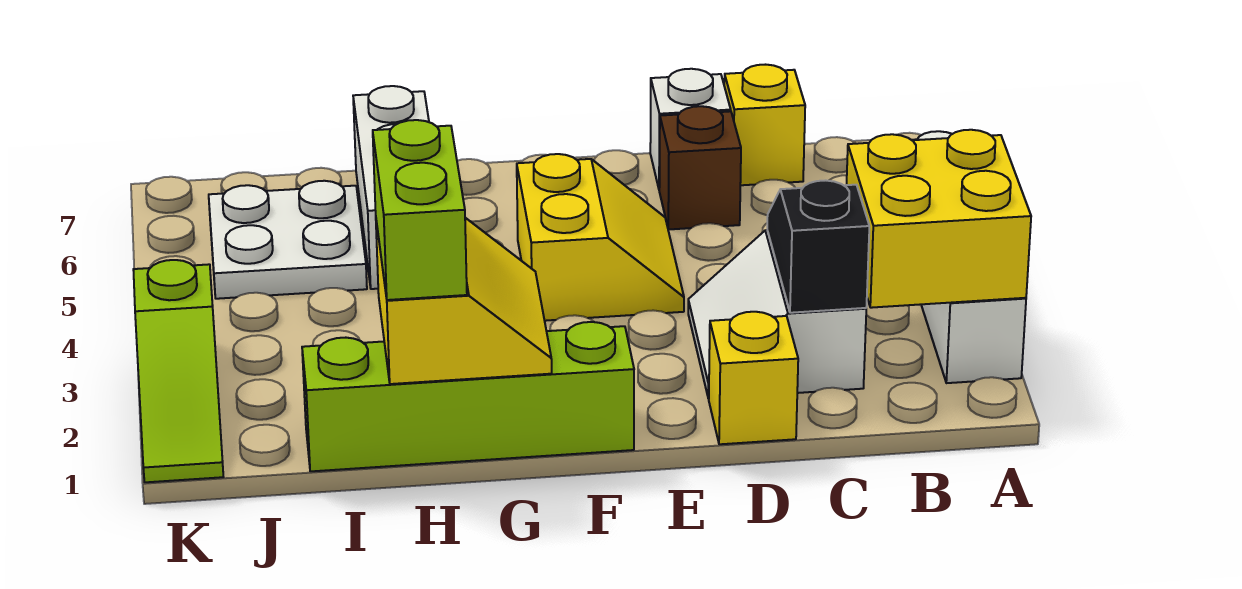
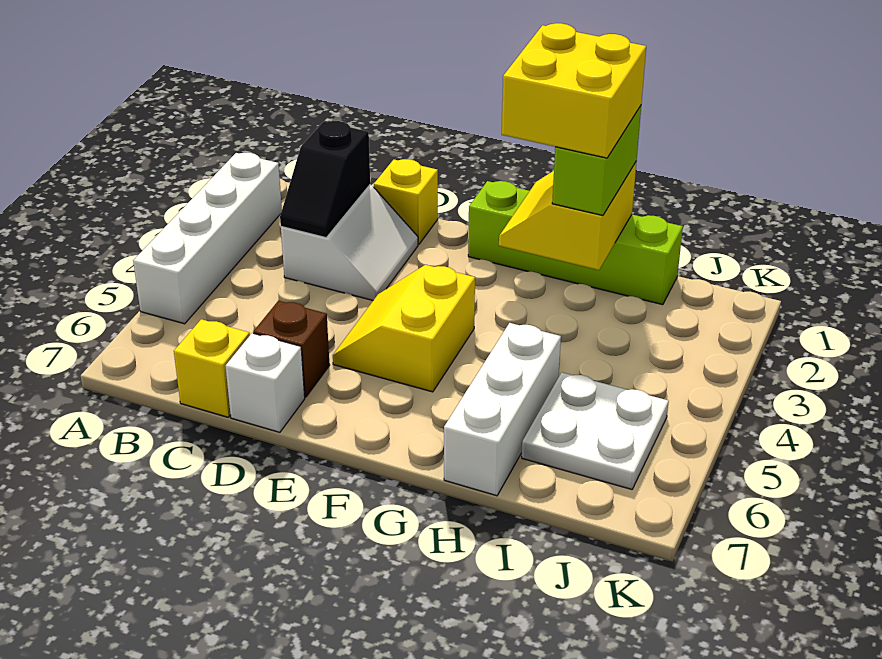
yellow brick A2:B3 level 2 -> yellow brick G1:H2 level 4
lime slope K1:K3 level 1 top 3 -> none

